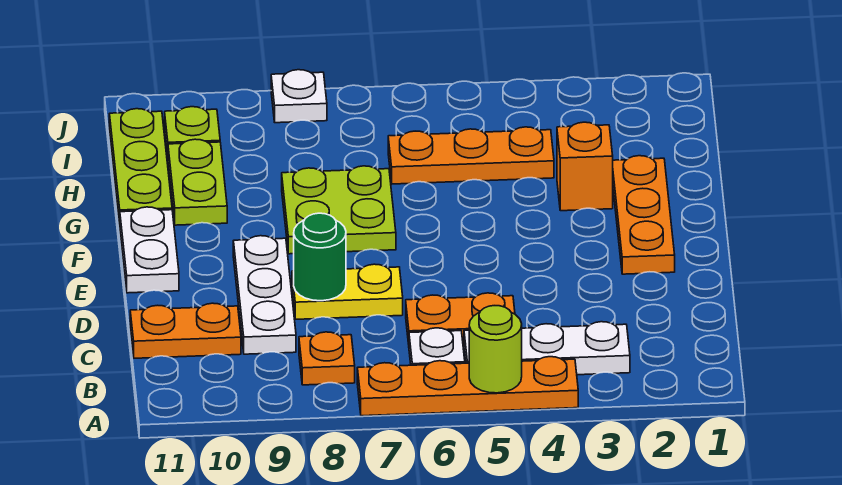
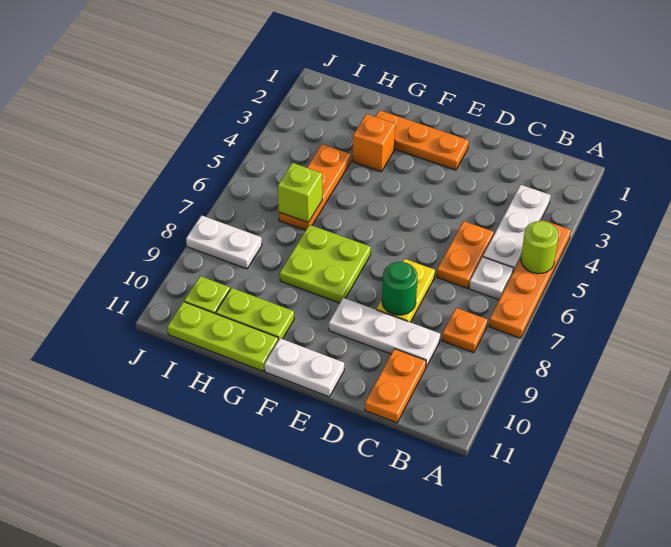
none -> lime brick H6 level 2
white plate J8 level 1 -> white plate I8:J8 level 1

